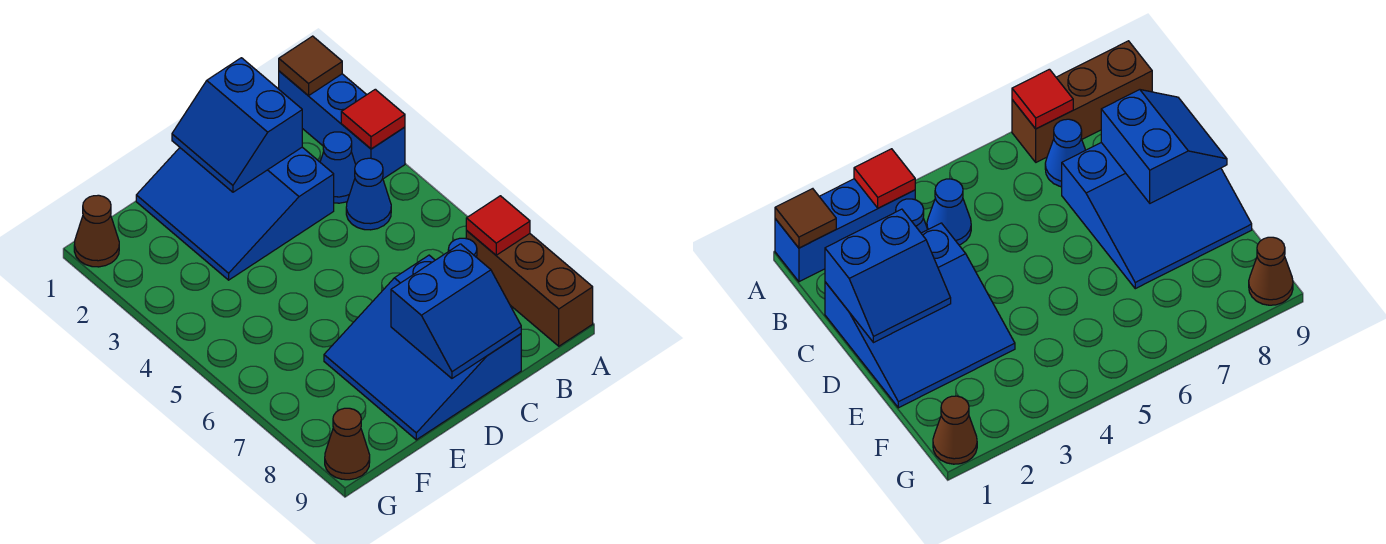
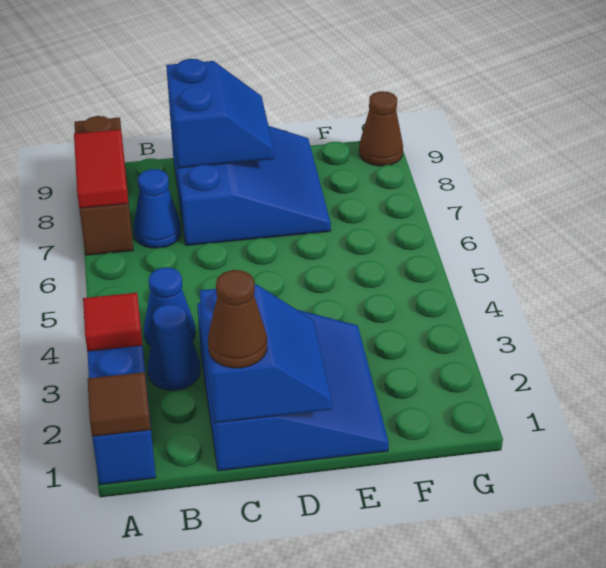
red tile A7 level 2 -> red tile A7:A8 level 2
blue slope C8:D9 level 2 top 8 -> blue slope C8:D9 level 2 top C
brown cone G1 level 1 -> brown cone C1 level 3

